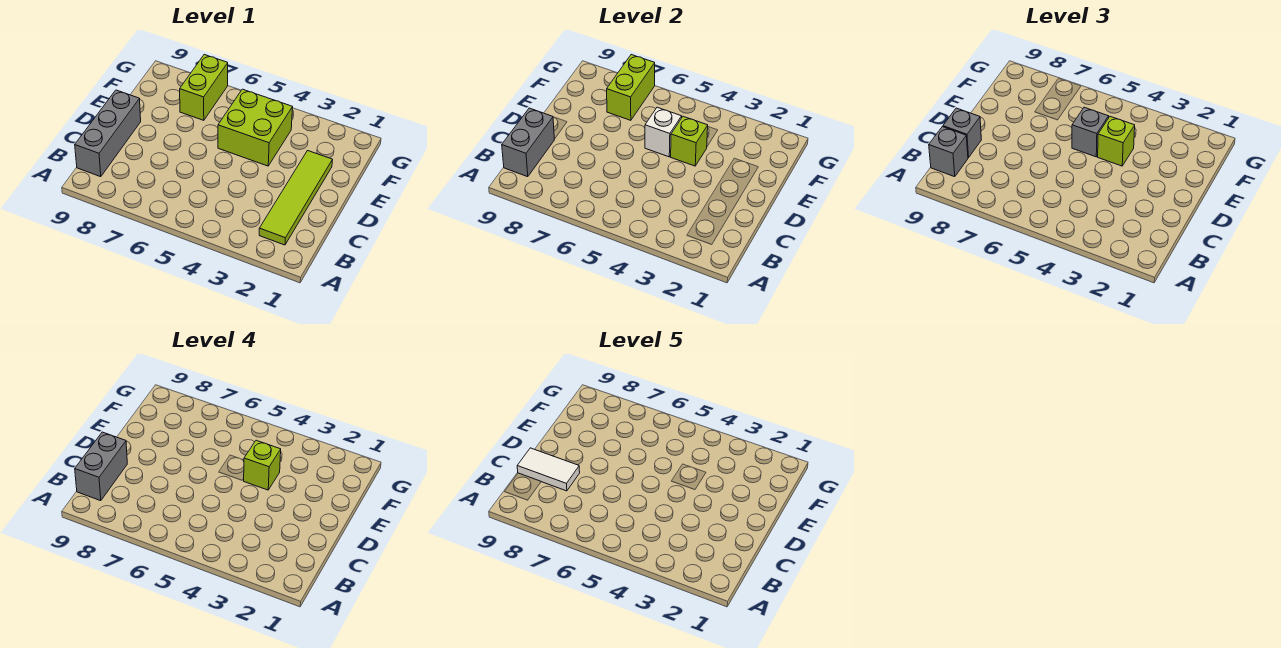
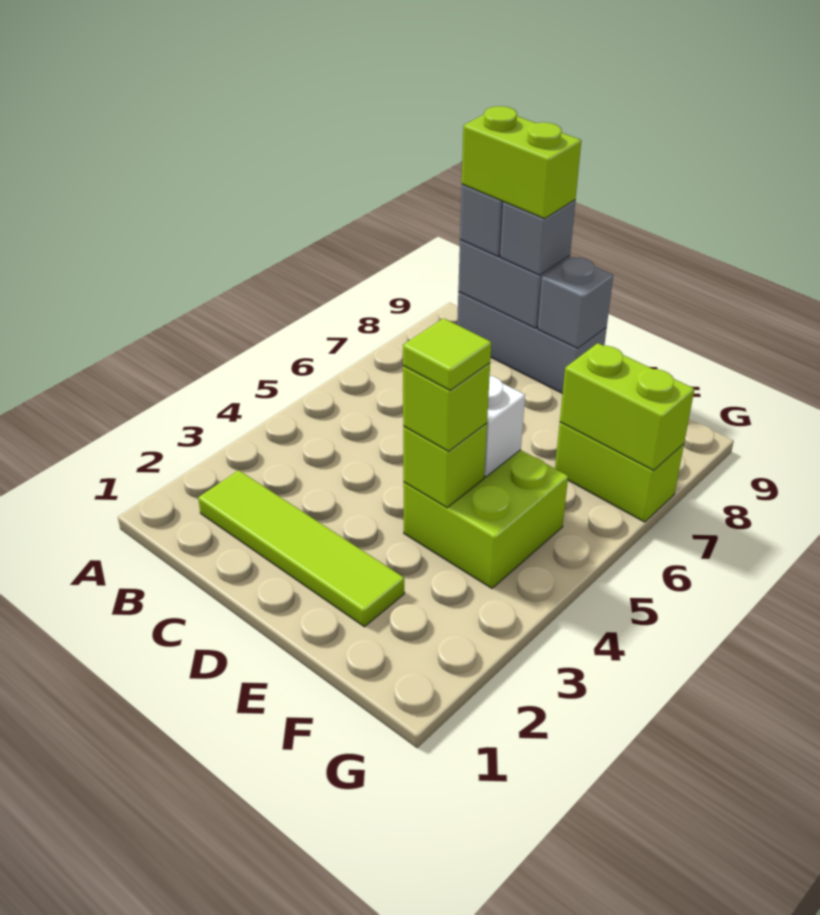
grey brick B9:C9 level 4 -> lime brick B9:C9 level 4
white tile C8:C9 level 5 -> none
lime brick E4 level 4 -> lime tile E4 level 4
grey brick E5 level 3 -> grey brick D9 level 2

